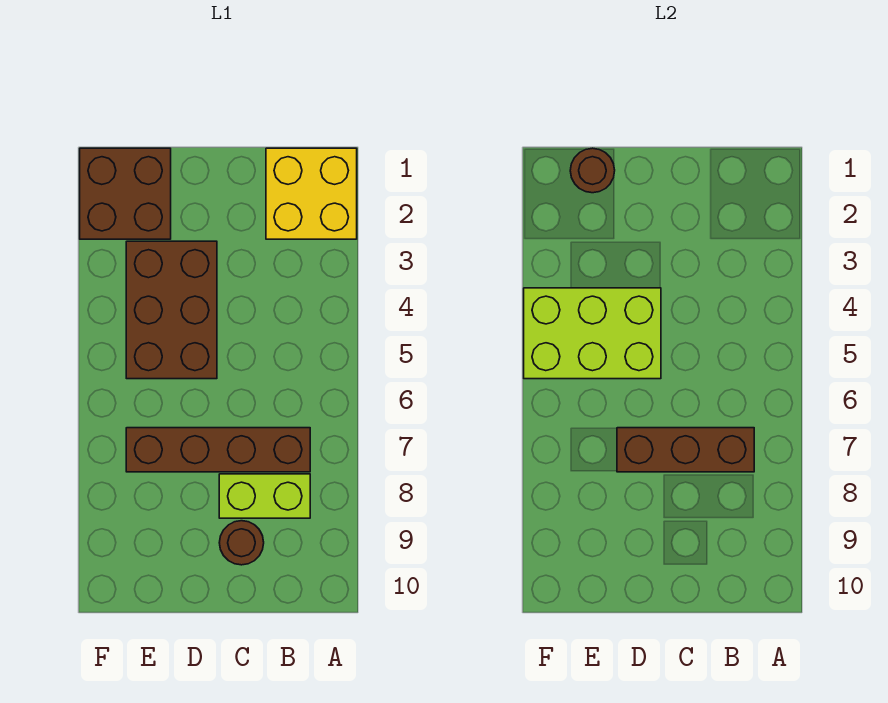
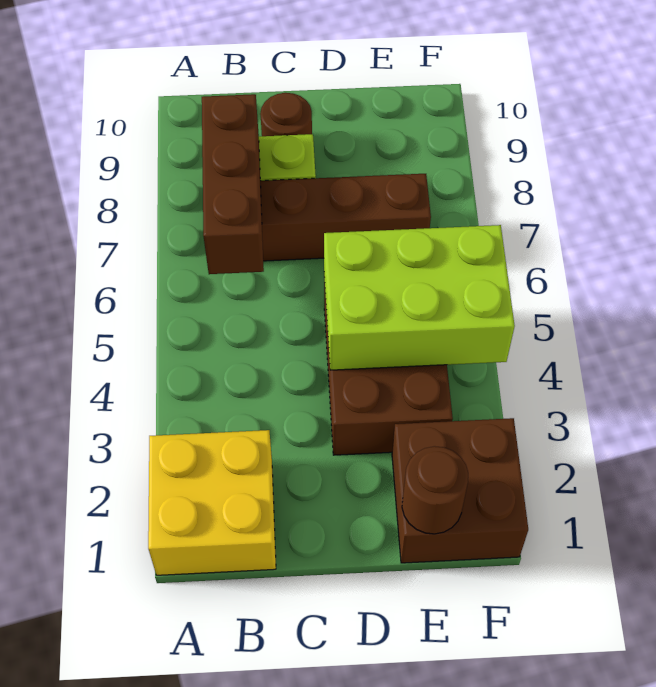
brown brick B7:D7 level 2 -> brown brick B6:B8 level 2

